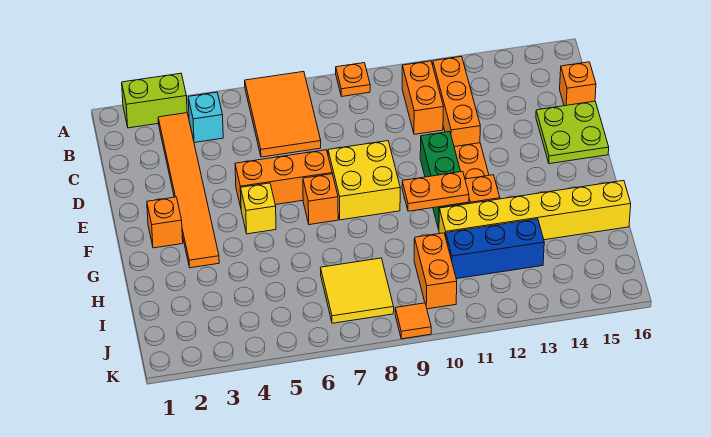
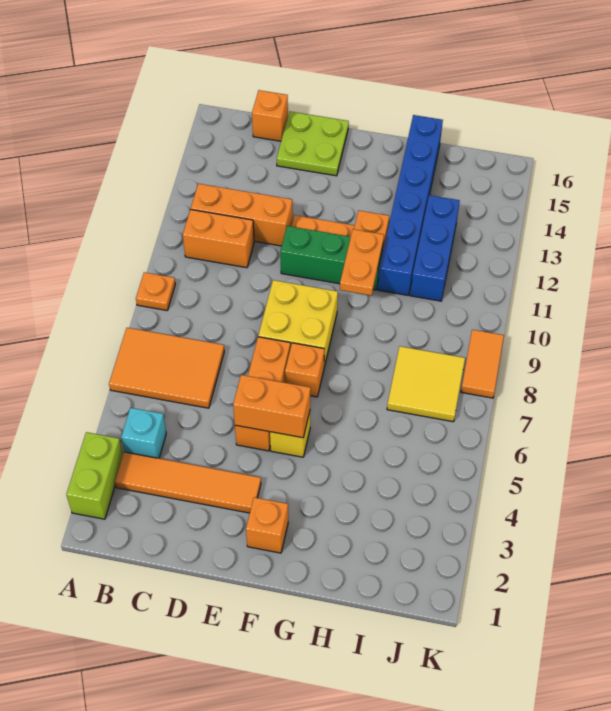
orange tile B3:G3 level 1 -> orange tile B3:E3 level 1
yellow brick H11:H16 level 1 -> blue brick H11:H16 level 1
orange brick I10:J10 level 1 -> orange brick E5:F5 level 2
orange tile K9 level 1 -> orange tile K8:K9 level 1

